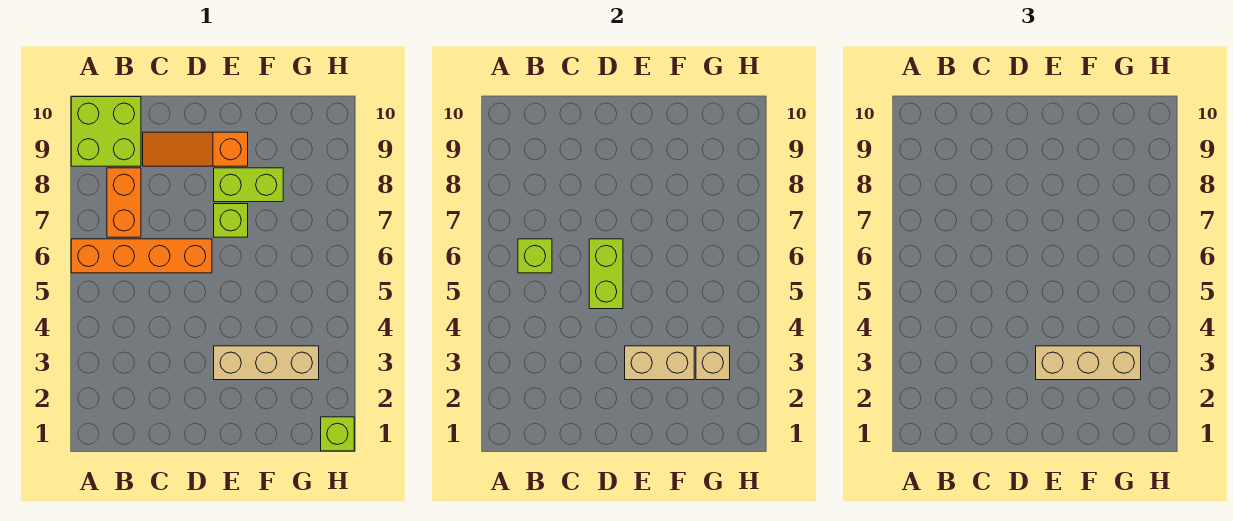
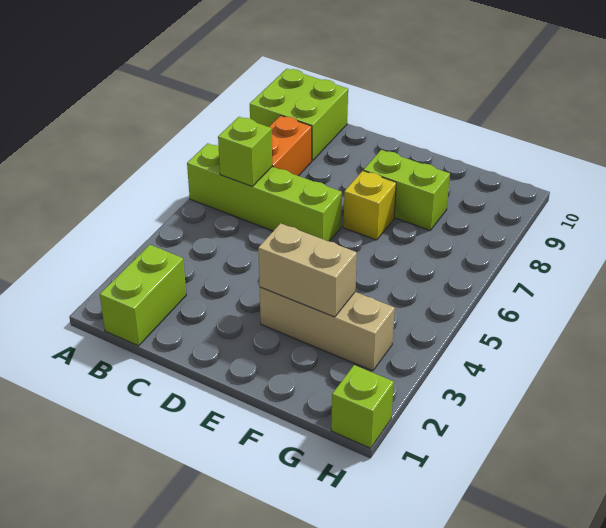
orange brick A6:D6 level 1 -> lime brick A6:D6 level 1
orange slope C9:E9 level 1 top E -> none
lime brick D5:D6 level 2 -> lime brick B1:B2 level 1
tan brick E3:G3 level 3 -> none
lime brick E7 level 1 -> yellow brick E7 level 1
tan brick G3 level 2 -> none

